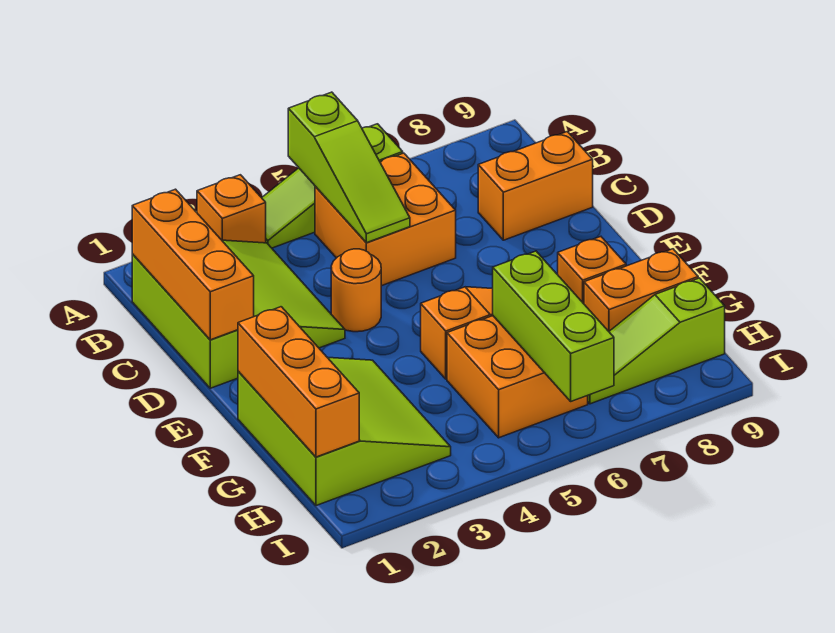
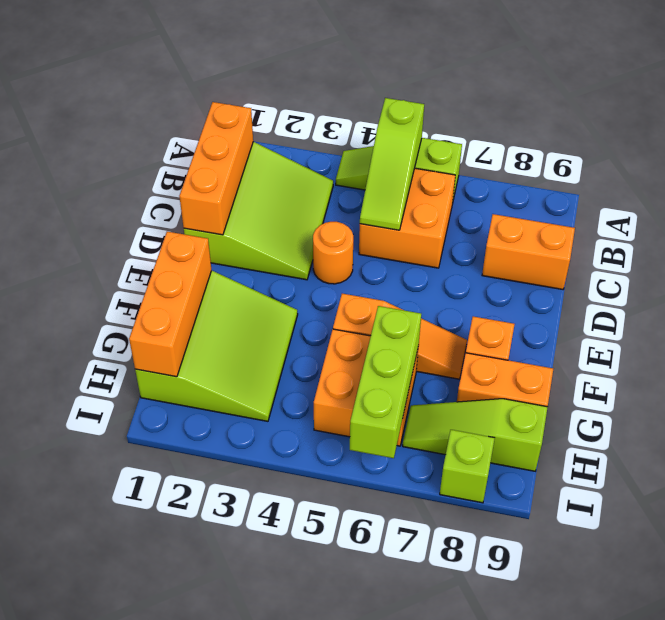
orange brick A3 level 1 -> none
none -> lime brick I8 level 1

